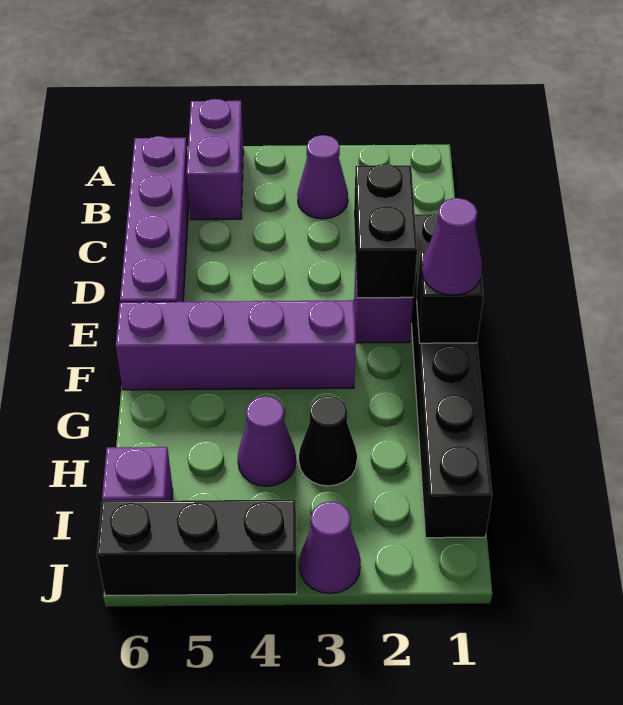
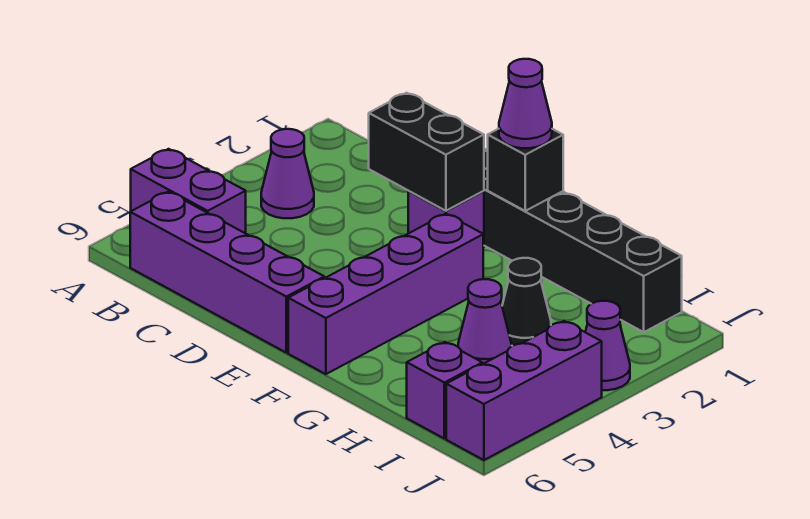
black brick J4:J6 level 1 -> purple brick J4:J6 level 1

